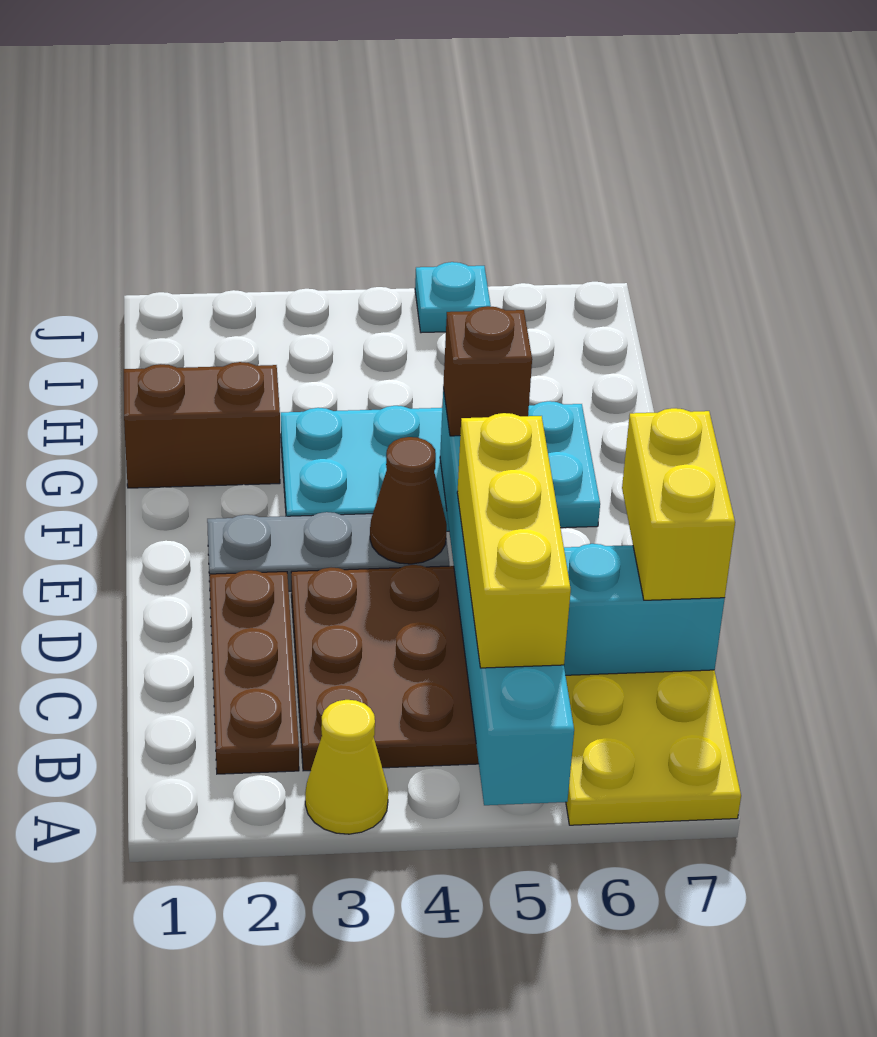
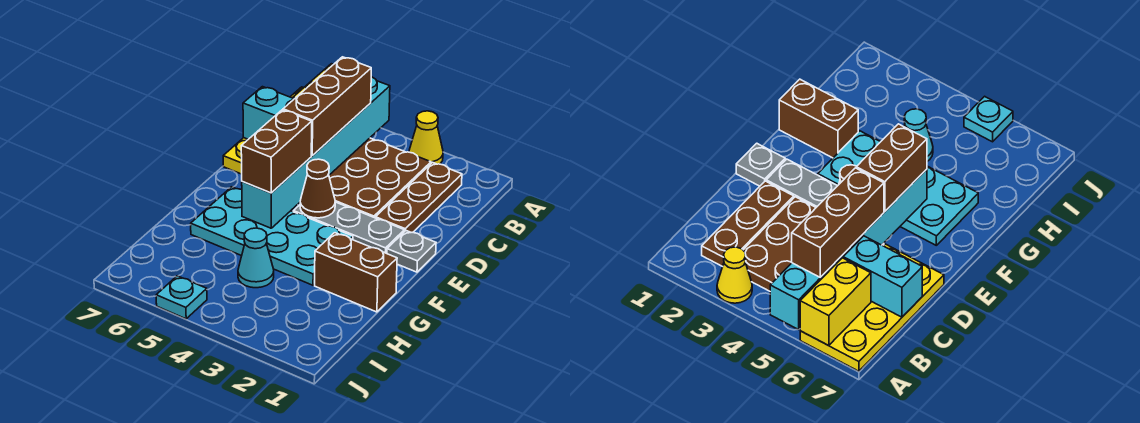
yellow brick B5:D5 level 3 -> brown brick B5:D5 level 3
yellow brick C7:D7 level 3 -> yellow brick A6:B6 level 2
none -> grey plate E1 level 1
brown brick F5 level 3 -> brown brick E5:F5 level 3
none -> cyan cone H4 level 1

